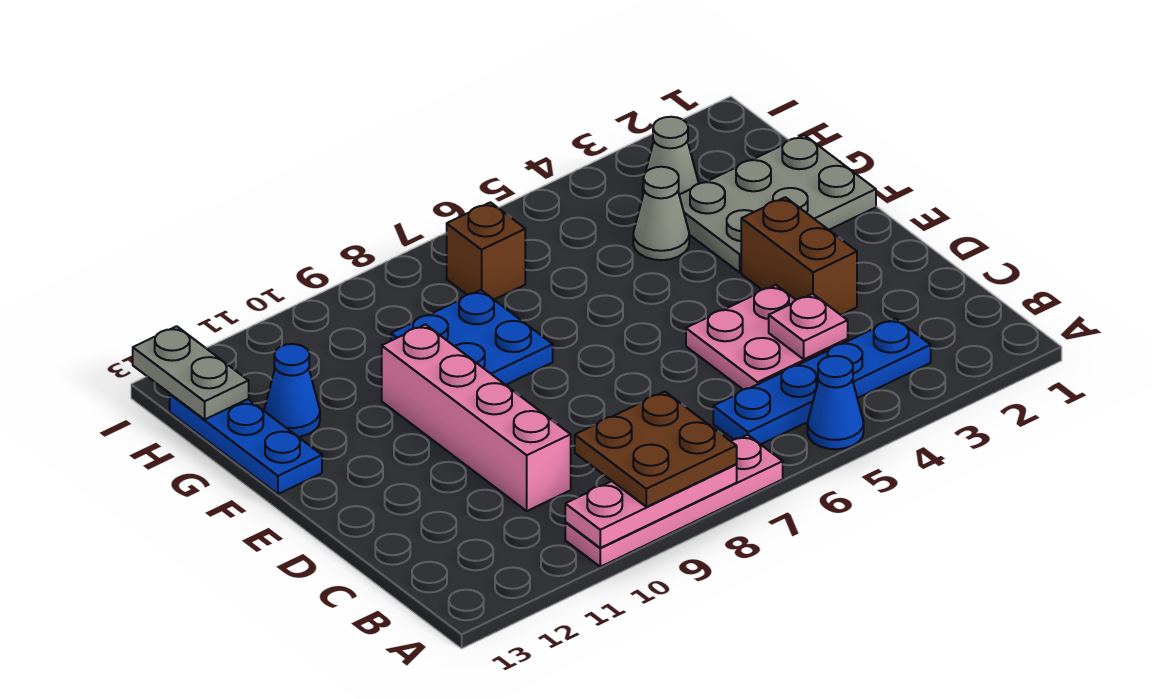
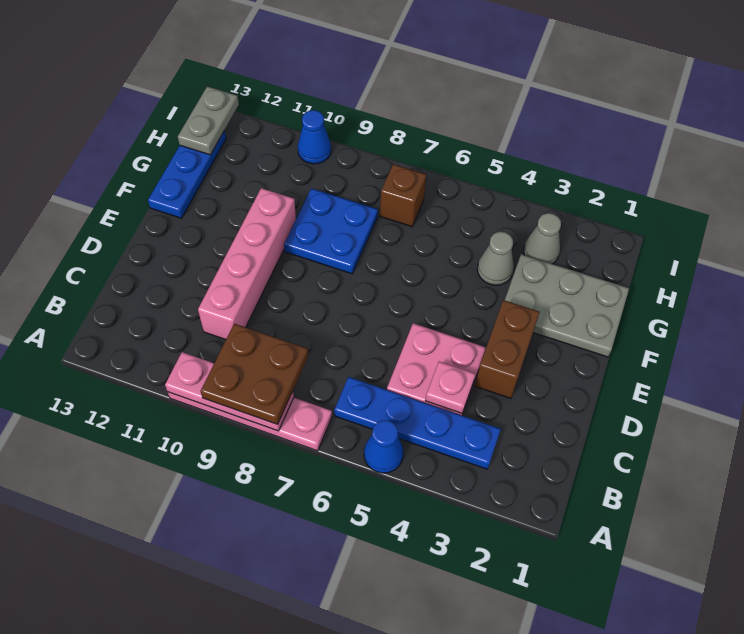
blue cone G12 level 1 -> blue cone I10 level 1

